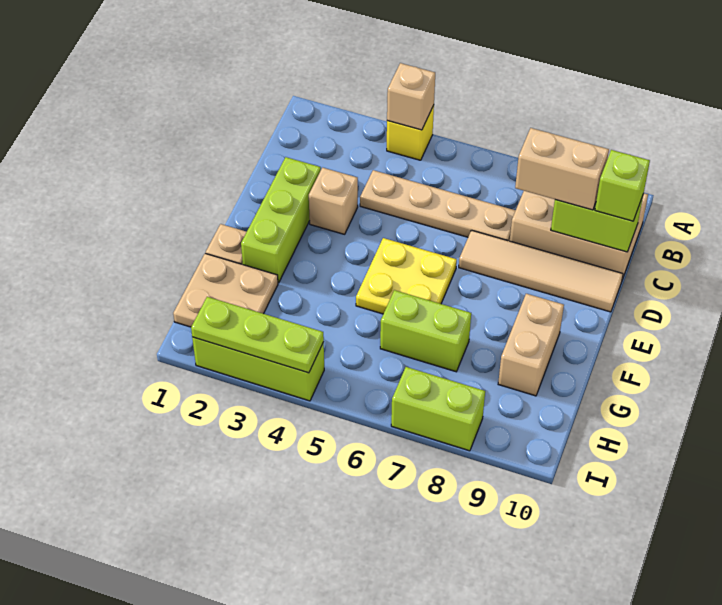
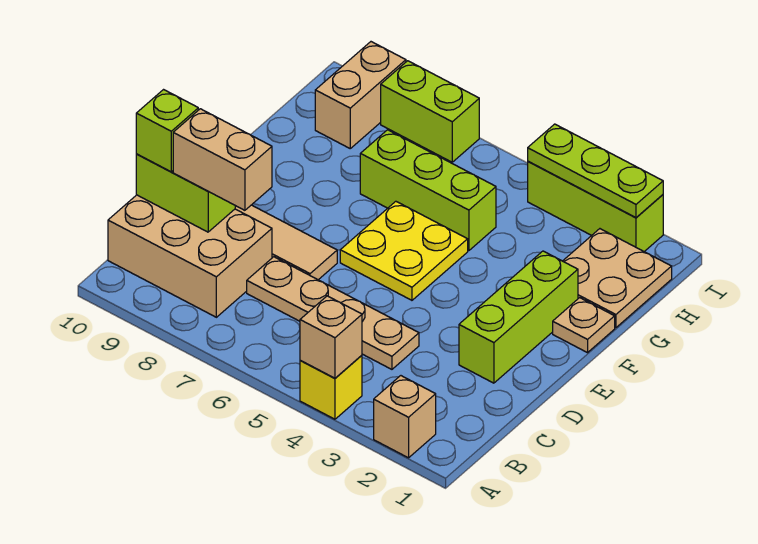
tan brick D3 level 1 -> tan brick A2 level 1
tan brick F9:G9 level 1 -> tan brick H9:I9 level 1
lime brick G6:G7 level 1 -> lime brick G5:G7 level 1

